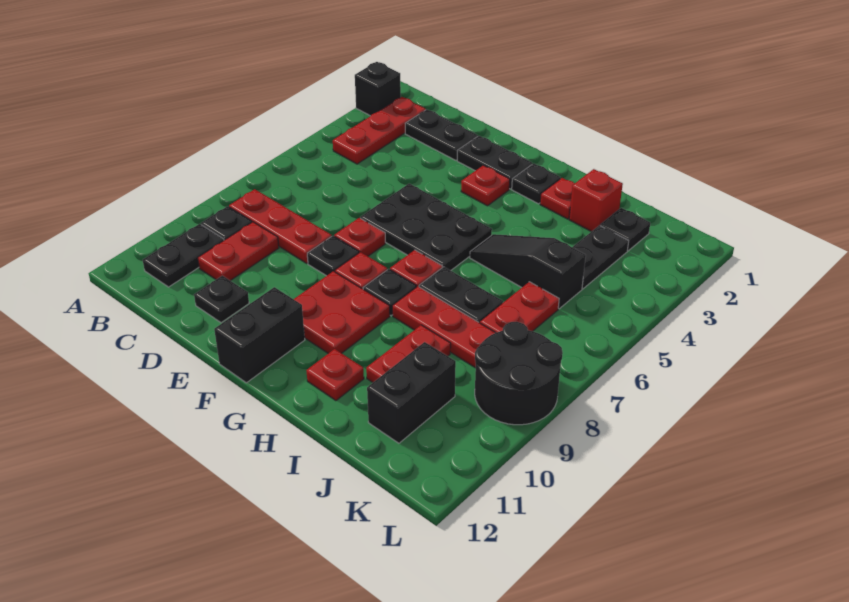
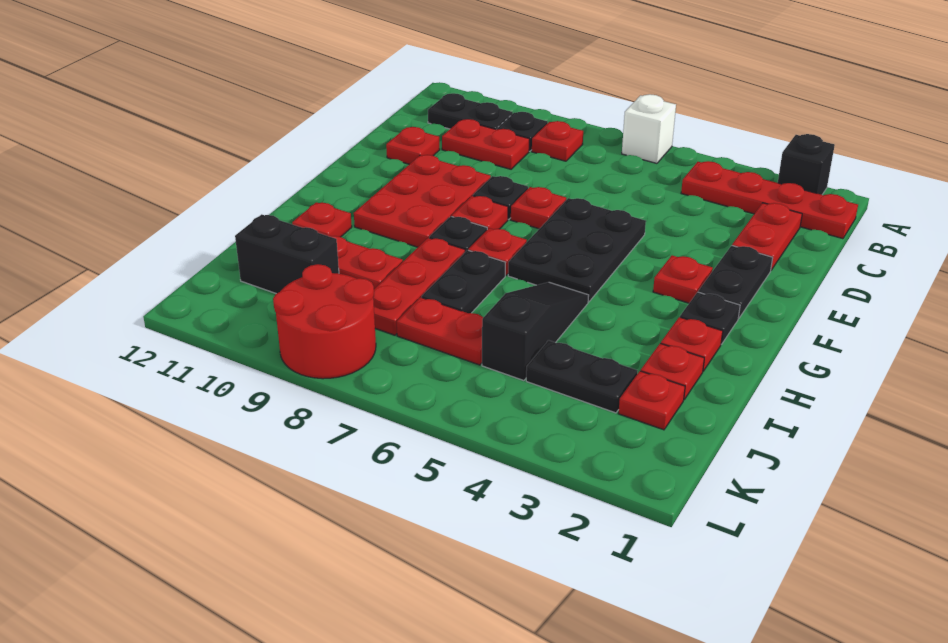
none -> white brick A6 level 1
red plate B2:B4 level 1 -> red plate B1:B4 level 1
red plate B8:D8 level 1 -> red plate B8 level 1
black plate C2:D2 level 1 -> red plate C2:D2 level 1
black plate D11 level 1 -> red plate D11 level 1
red plate F9:G10 level 1 -> red plate E9:G10 level 1
black brick F11:F12 level 1 -> none
red brick I2 level 1 -> red plate I2 level 1
black plate J2 level 1 -> red plate J2 level 1
black round brick K8:L9 level 1 -> red round brick K8:L9 level 1

